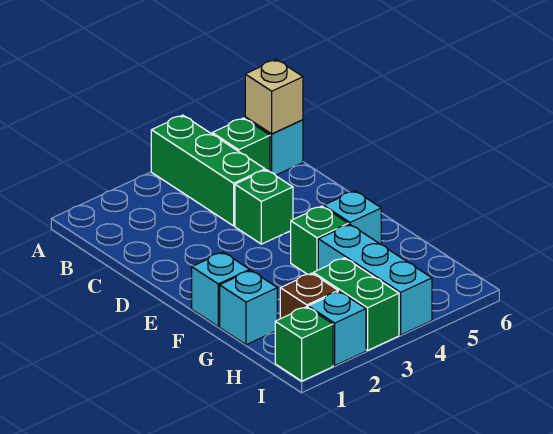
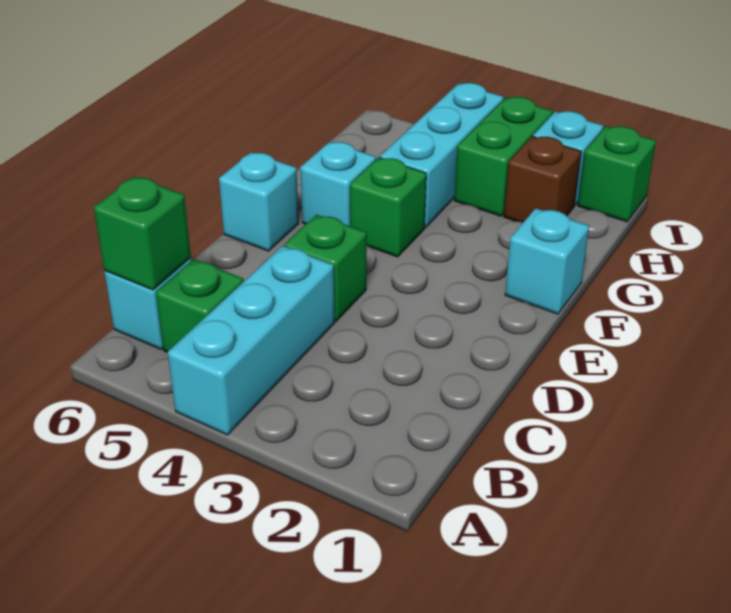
green brick A4:C4 level 1 -> cyan brick A4:C4 level 1
tan brick B6 level 2 -> green brick B6 level 2
cyan brick G1 level 1 -> cyan brick E6 level 1

